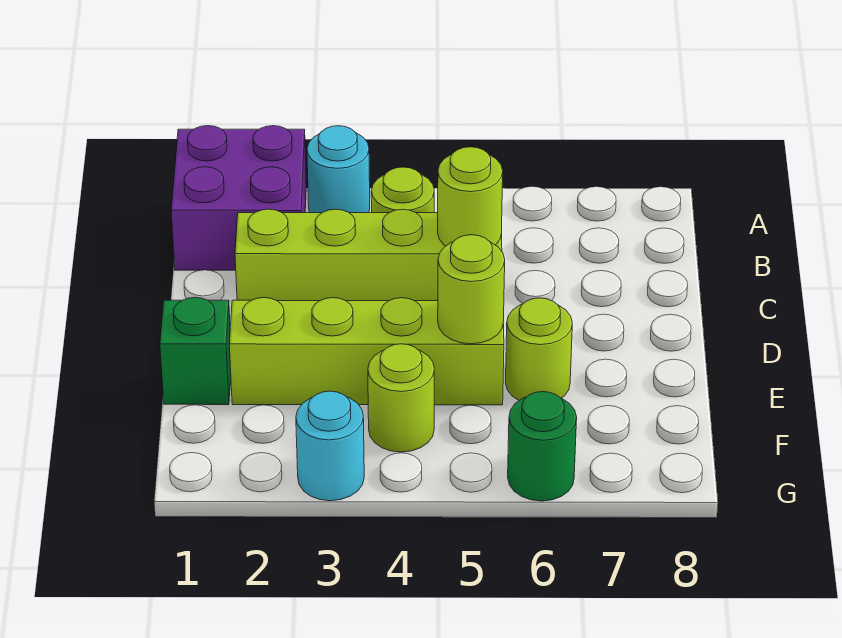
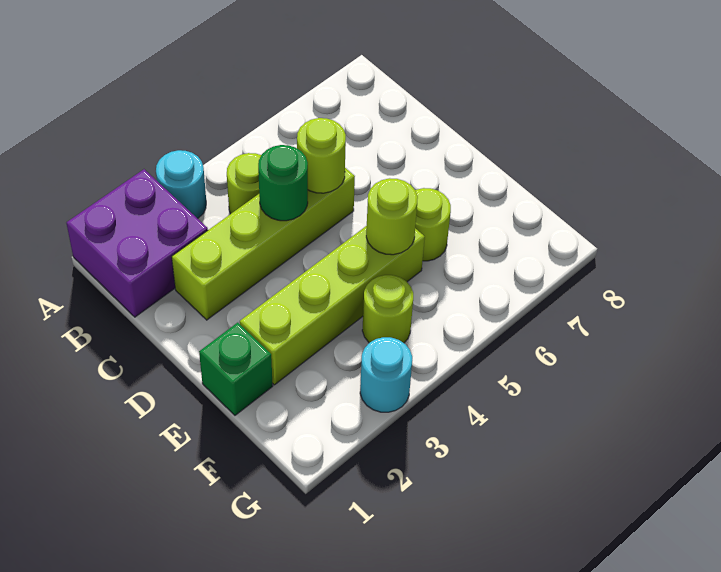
green round brick G6 level 1 -> green round brick C4 level 2

